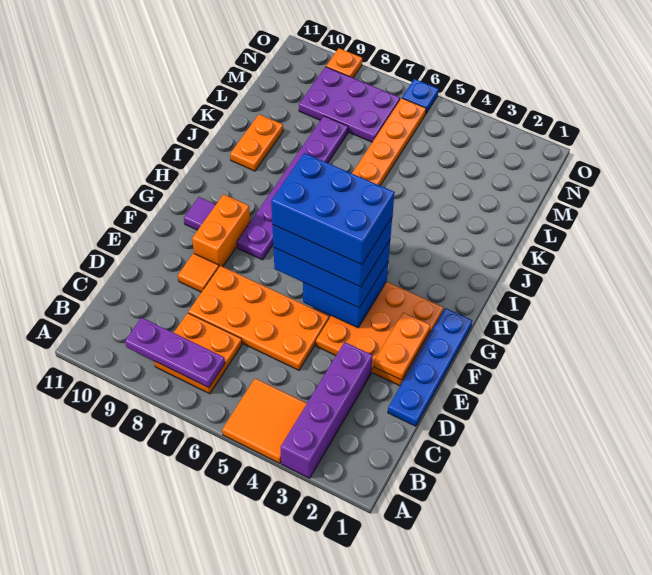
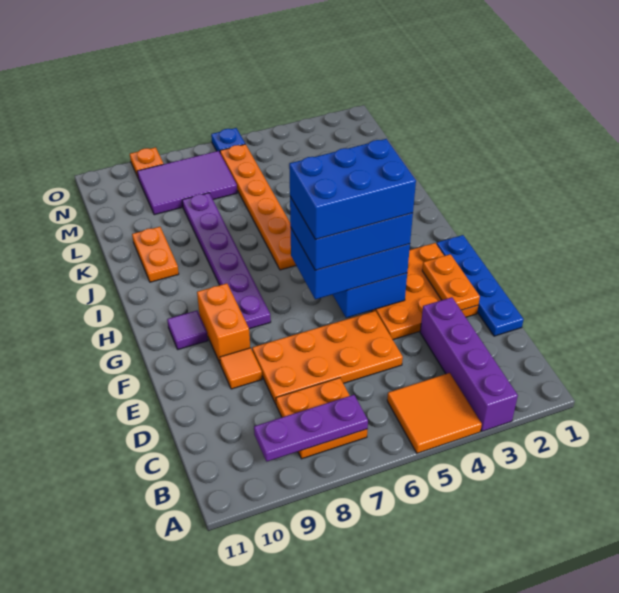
purple plate M7:N9 level 1 -> purple tile M7:N9 level 1

